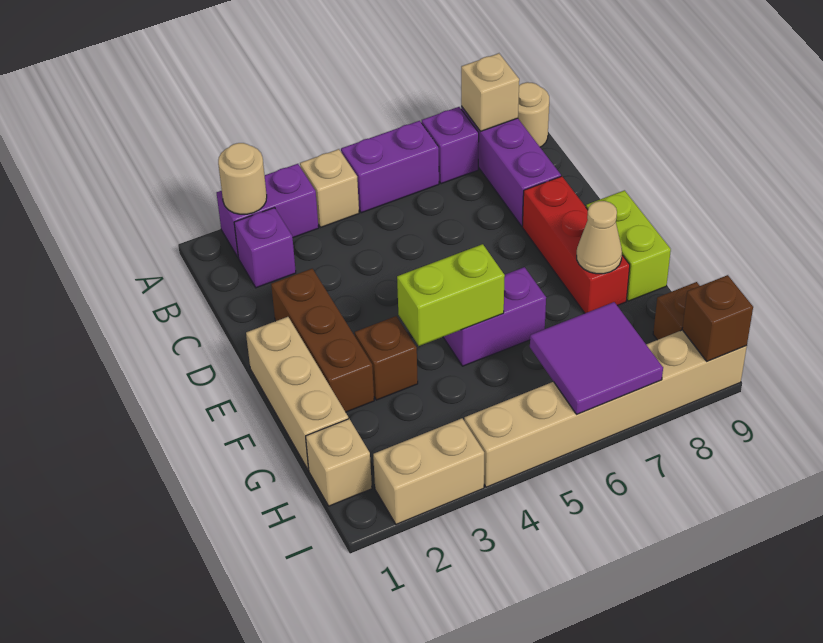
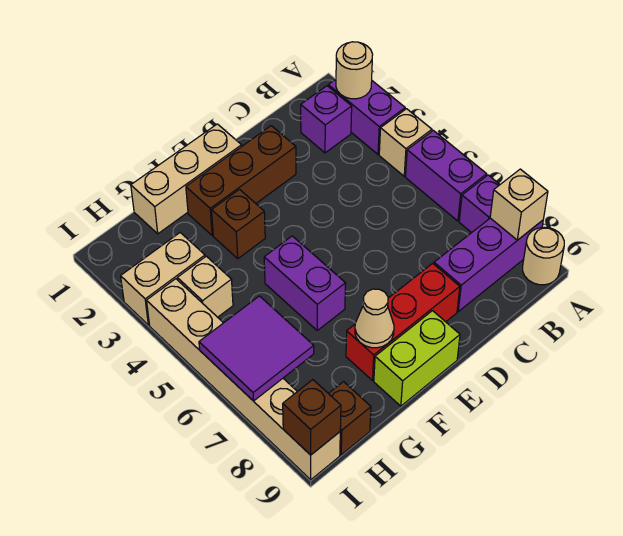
lime brick F4:F5 level 2 -> none
tan brick H1 level 1 -> tan brick H4 level 1
tan brick I2:I3 level 1 -> tan brick H3:I3 level 1

